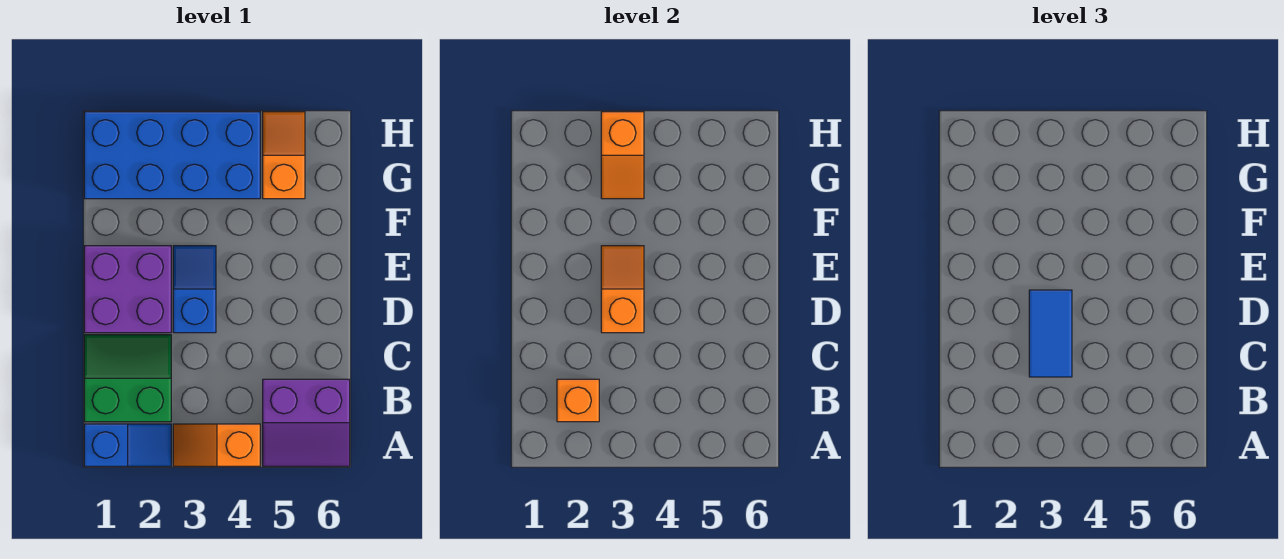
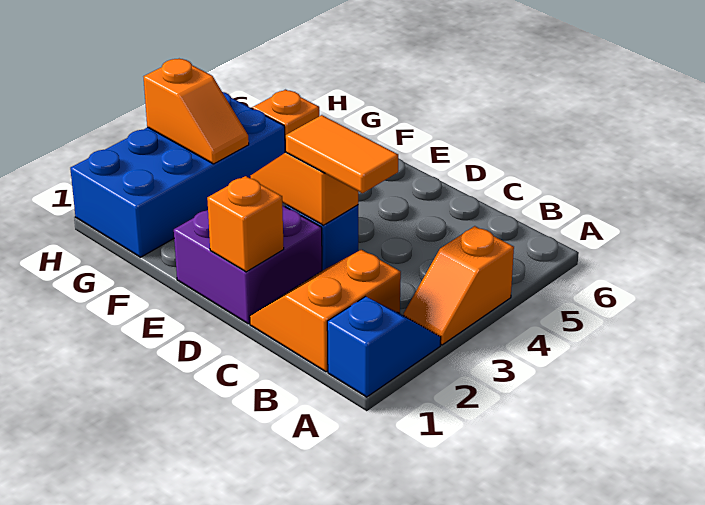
purple slope A5:B6 level 1 top B -> none
green slope B1:C2 level 1 top B -> orange slope B1:C2 level 1 top B
orange brick B2 level 2 -> orange brick D1 level 2
blue tile C3:D3 level 3 -> orange tile C3:D3 level 3

